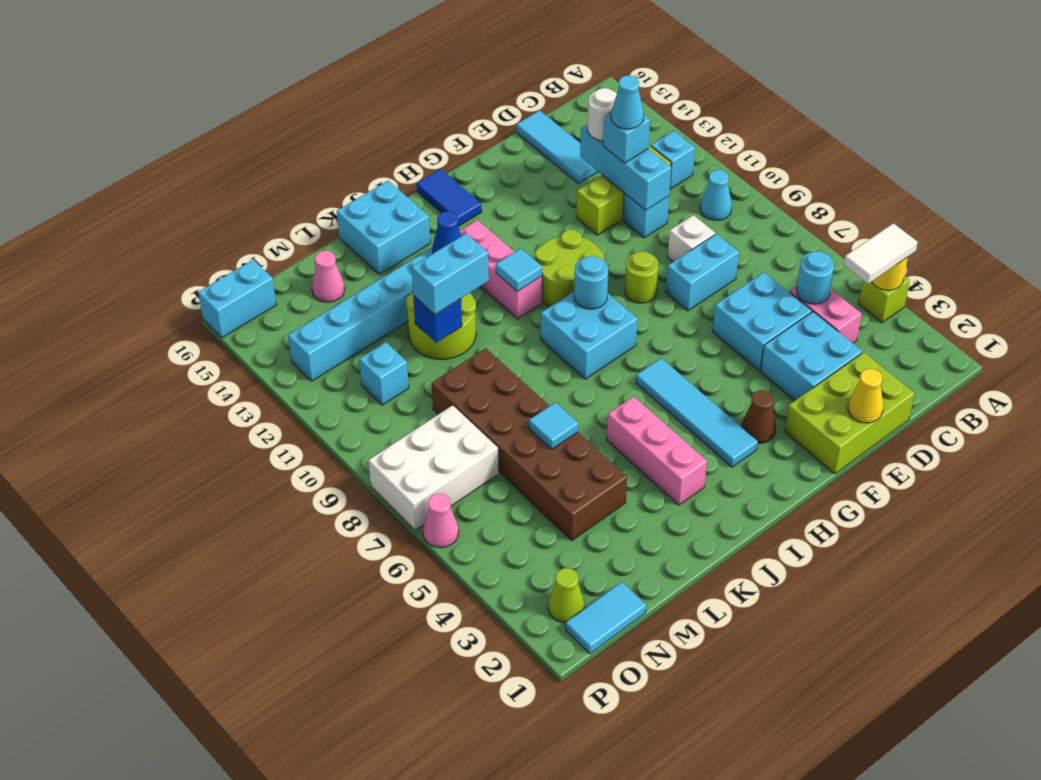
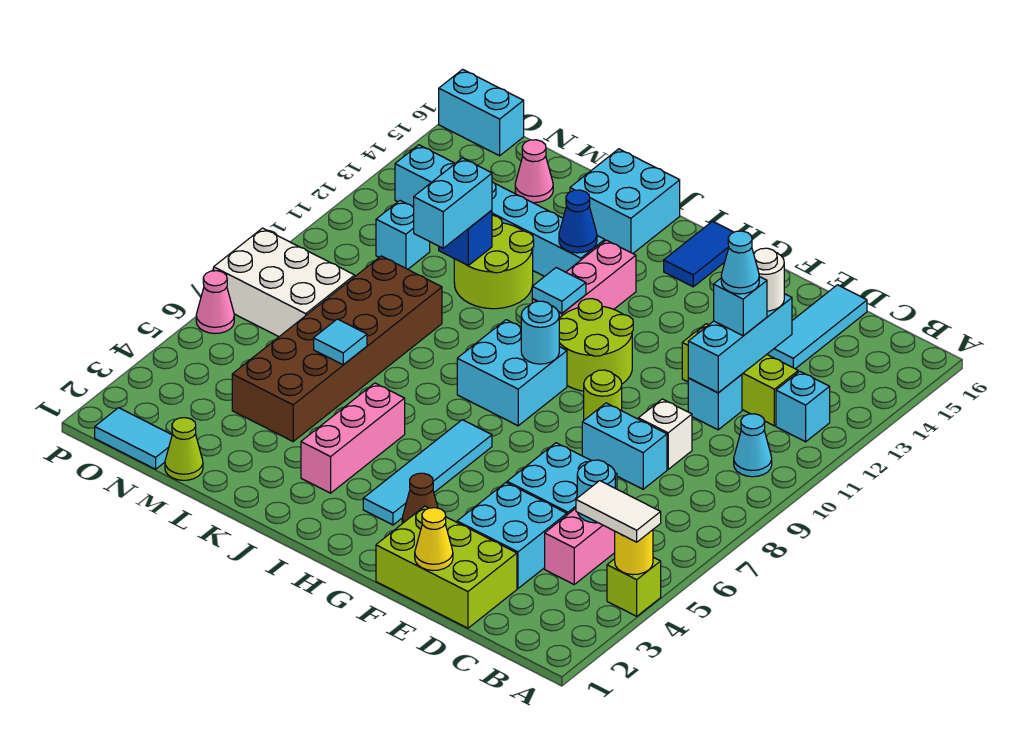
cyan brick K11:L11 level 3 -> cyan brick L10:L11 level 3
lime cone O2 level 1 -> lime cone M1 level 1

